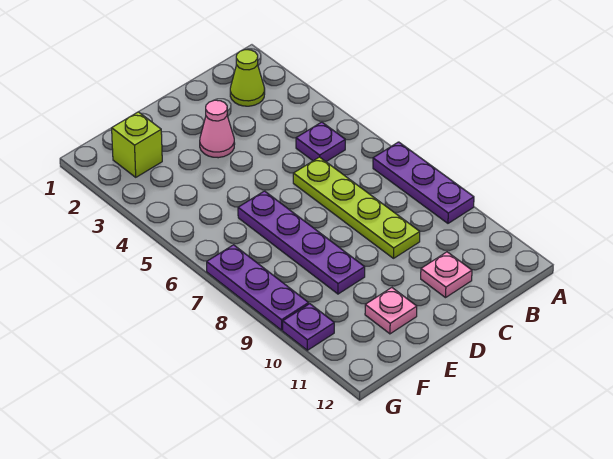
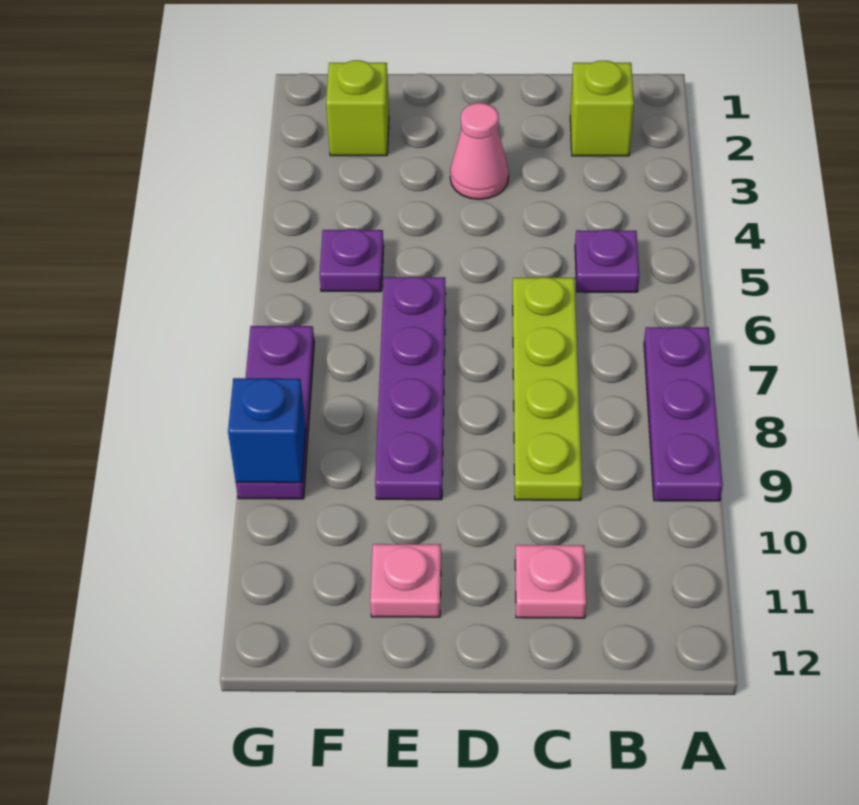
lime cone B2 level 1 -> lime brick B2 level 1
none -> blue brick G9 level 2
purple plate G10 level 1 -> purple plate F5 level 1

